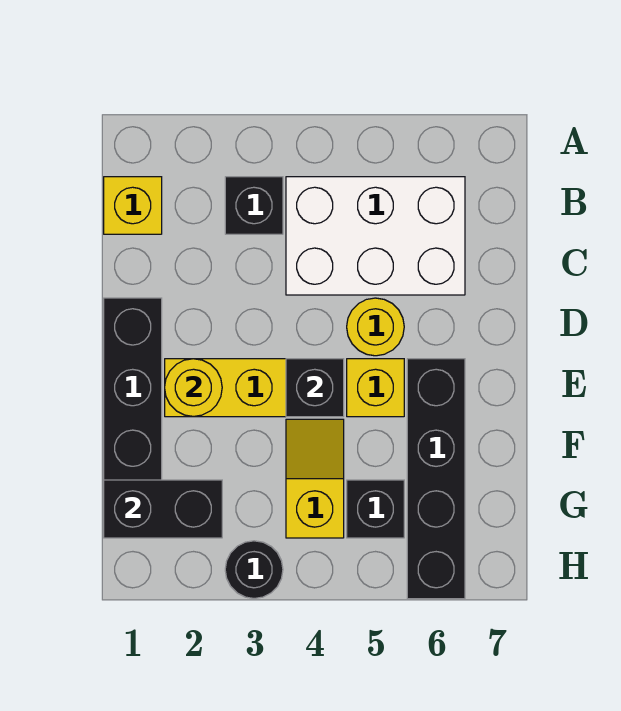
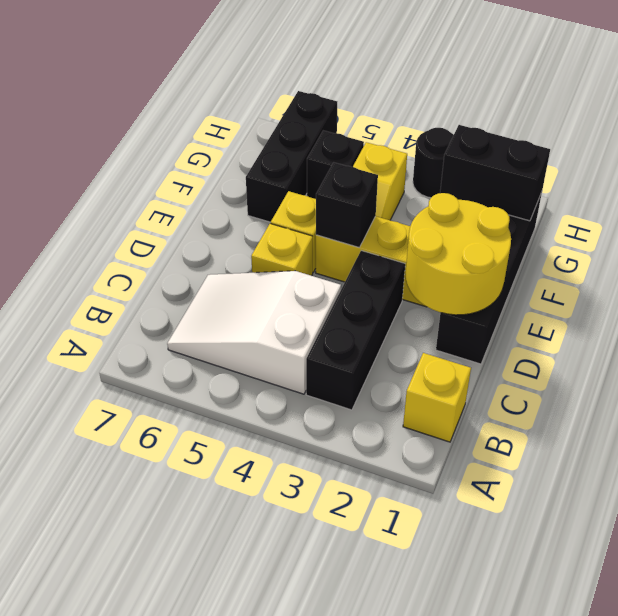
black brick B3 level 1 -> black brick B3:D3 level 1
white brick B4:C6 level 1 -> white slope B4:C6 level 1 top 4
yellow round brick D5 level 1 -> yellow brick D5 level 1
yellow round brick E2 level 2 -> yellow round brick D1:E2 level 2
black brick E6:H6 level 1 -> black brick F6:H6 level 1

